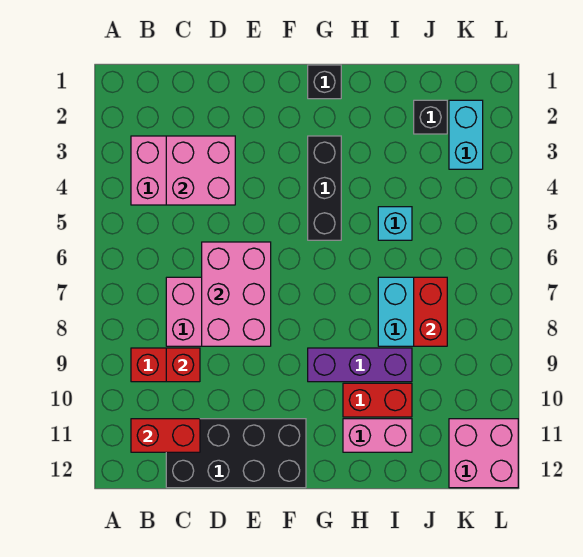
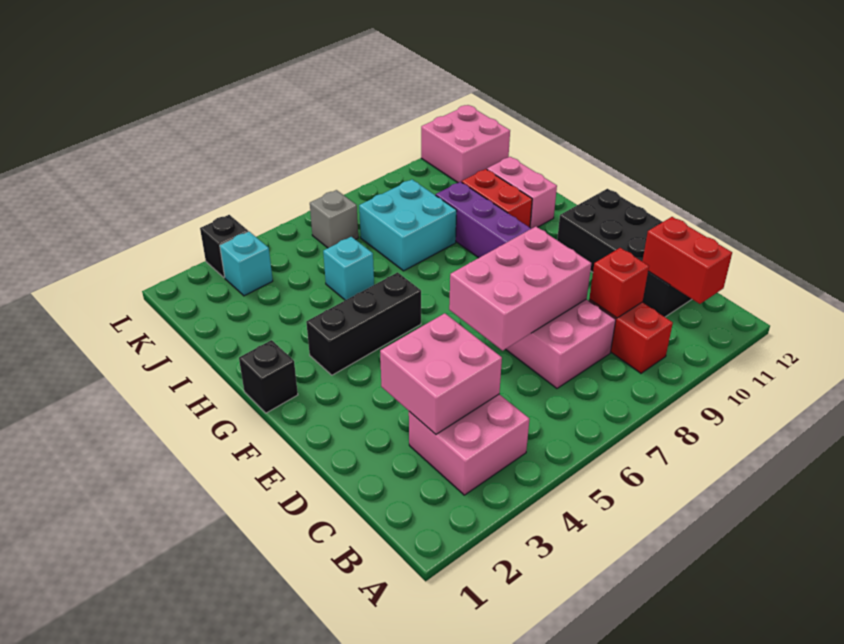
black brick J2 level 1 -> black brick L3 level 1
red brick J7:J8 level 2 -> none
cyan brick K2:K3 level 1 -> cyan brick K3 level 1
none -> grey brick K6 level 1

